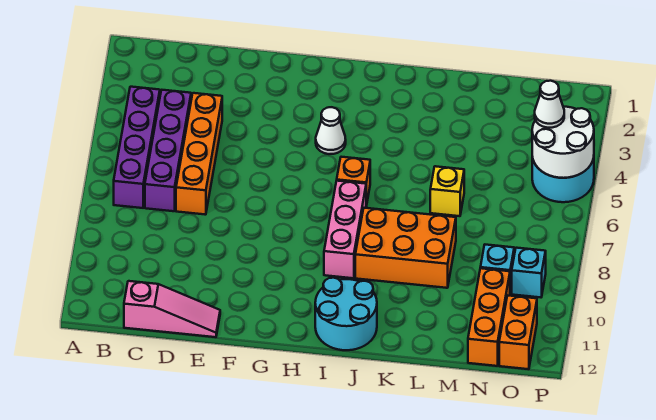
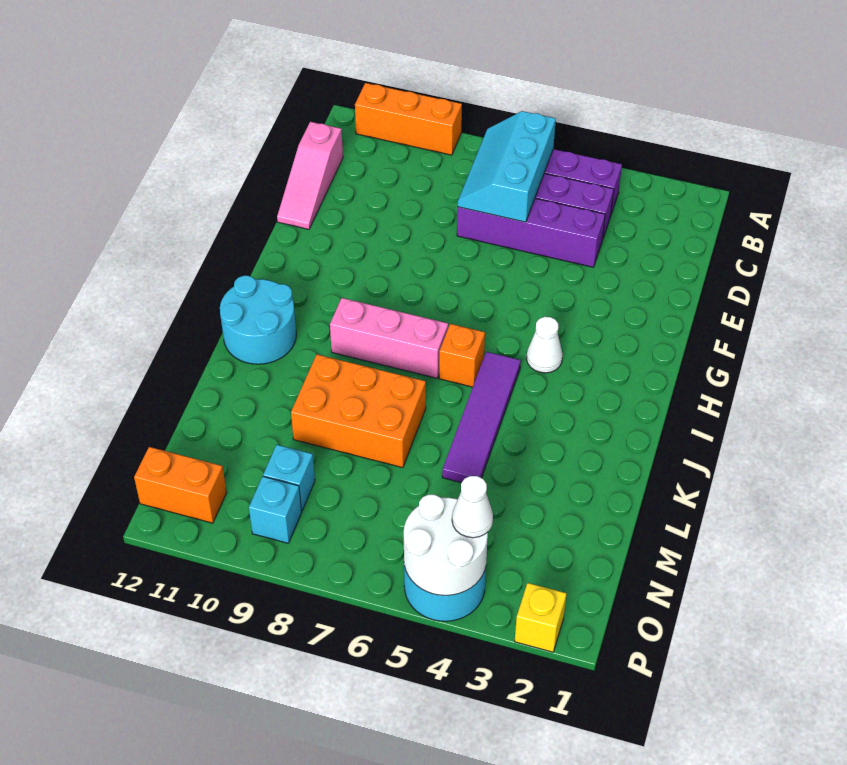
none -> cyan slope B6:D7 level 2 top 6
orange brick D4:D7 level 1 -> purple brick D4:D7 level 1
none -> purple tile I5:L5 level 1
orange brick J8:L9 level 1 -> orange brick K7:L9 level 1
yellow brick L6 level 1 -> yellow brick P2 level 1
orange brick N10:N12 level 1 -> orange brick A9:A11 level 1

